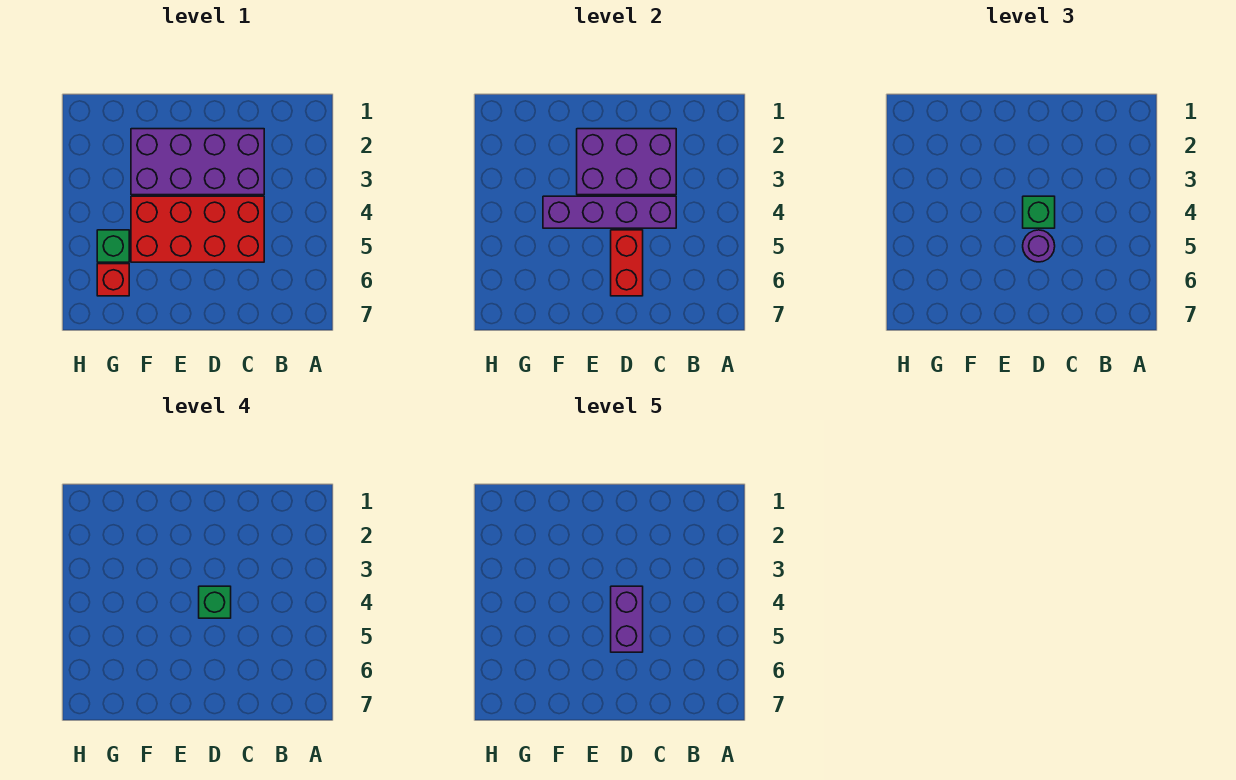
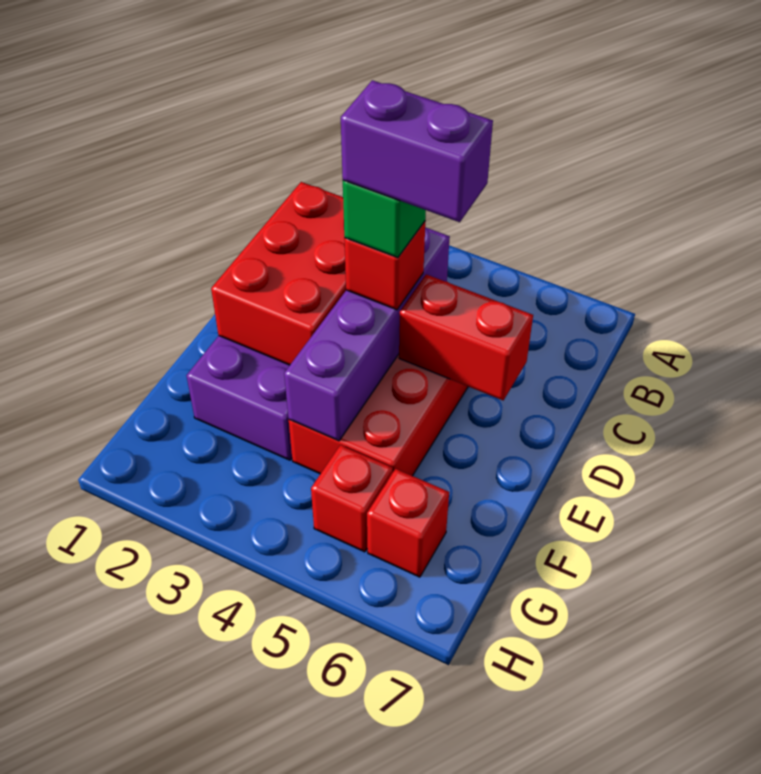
purple brick C2:E3 level 2 -> red brick C2:E3 level 2
green brick D4 level 3 -> red brick D4 level 3
purple round brick D5 level 3 -> none
green brick G5 level 1 -> red brick G5 level 1

